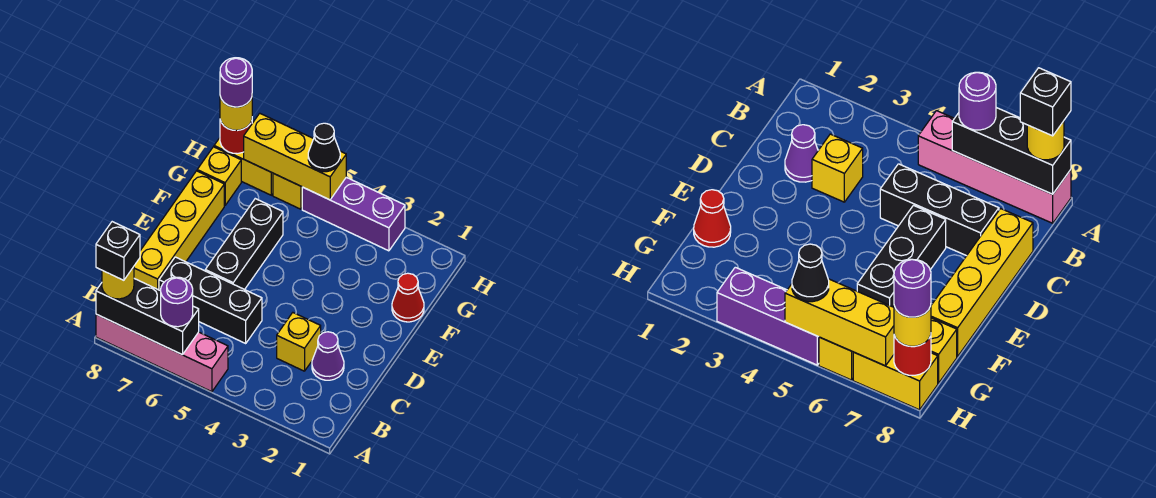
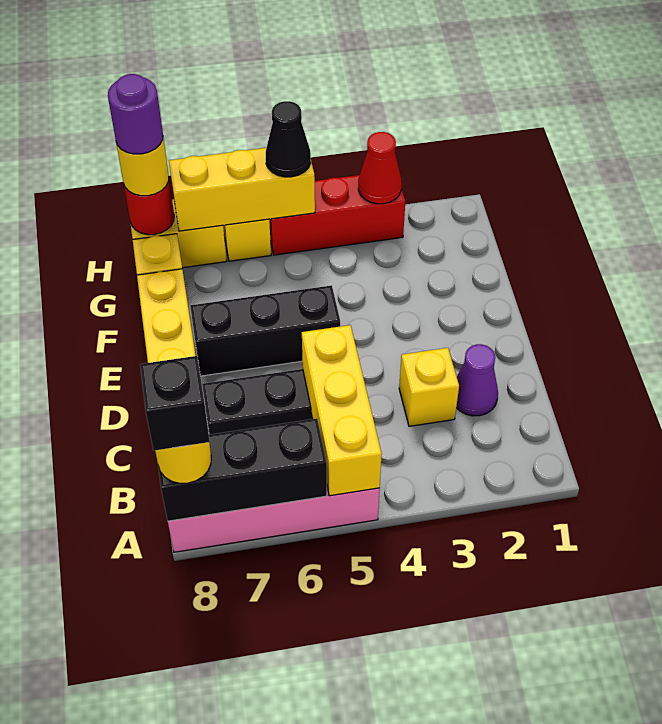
none -> yellow brick A5:C5 level 2
purple round brick A6 level 3 -> none
black brick D6:F6 level 1 -> black brick E5:E7 level 1
red cone F1 level 1 -> red cone H3 level 2
purple brick H3:H5 level 1 -> red brick H3:H5 level 1

